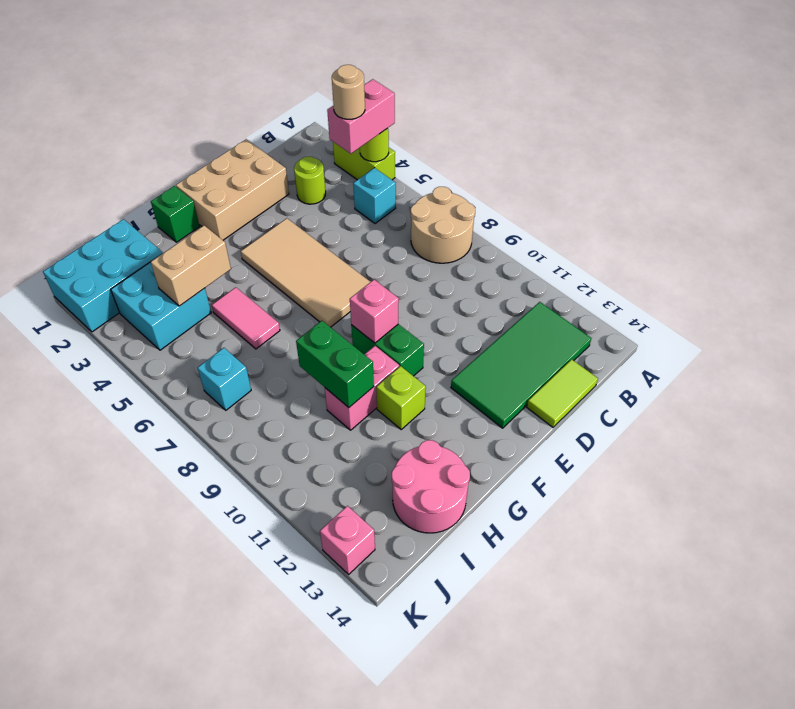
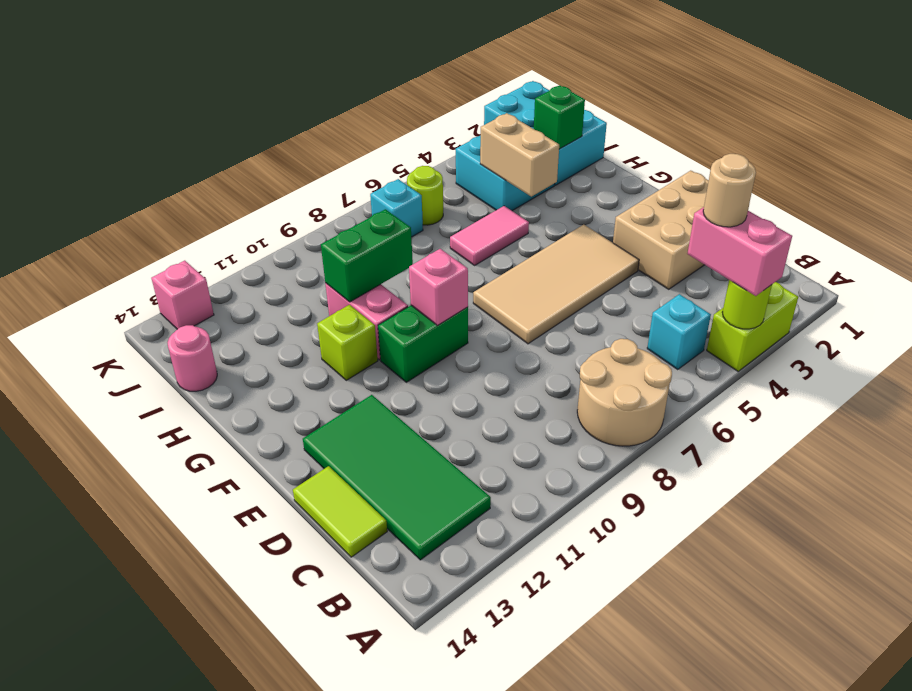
lime round brick C3 level 1 -> lime round brick J6 level 1
tan brick D1:F2 level 1 -> tan brick D1:E3 level 1
green brick G1 level 1 -> green brick I2 level 2
pink round brick H13:I14 level 1 -> pink round brick I14 level 1

